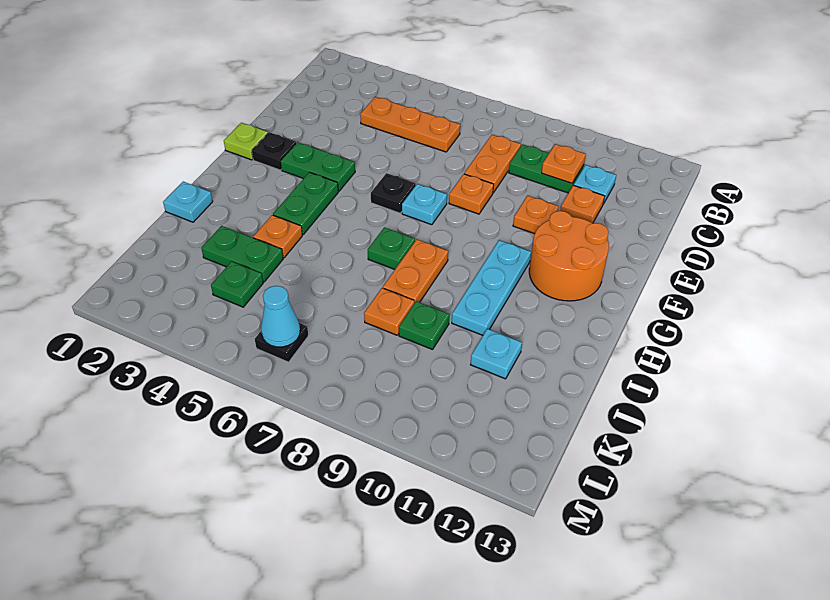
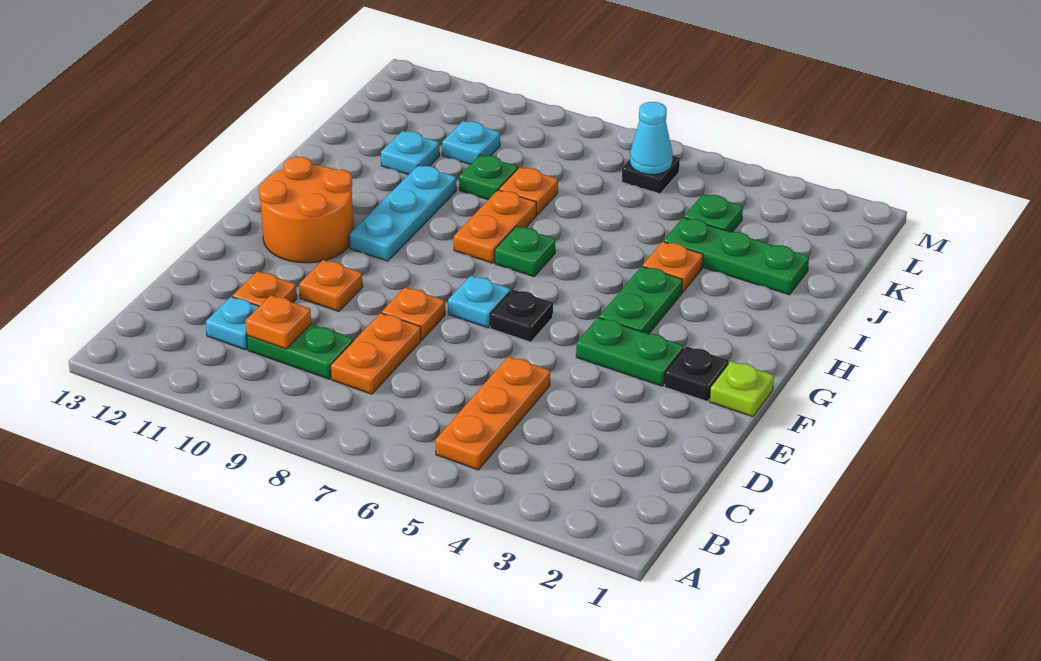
orange plate C4:C6 level 1 -> orange plate B5:D5 level 1
cyan plate I1 level 1 -> cyan plate K10 level 1
green plate J3:J4 level 1 -> green plate J2:J4 level 1

